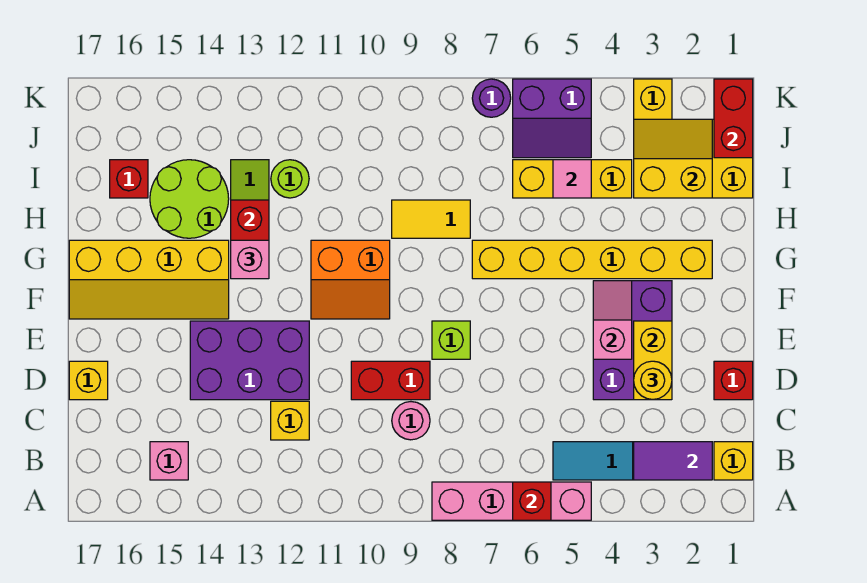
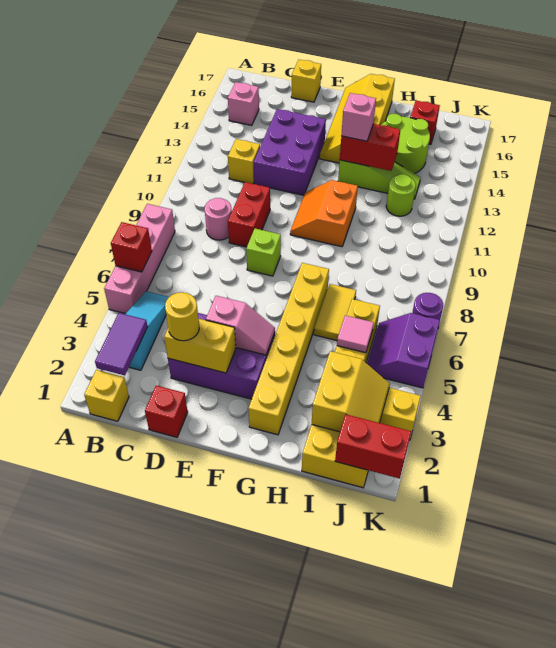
yellow tile H8:H9 level 1 -> yellow tile H6:H7 level 1

